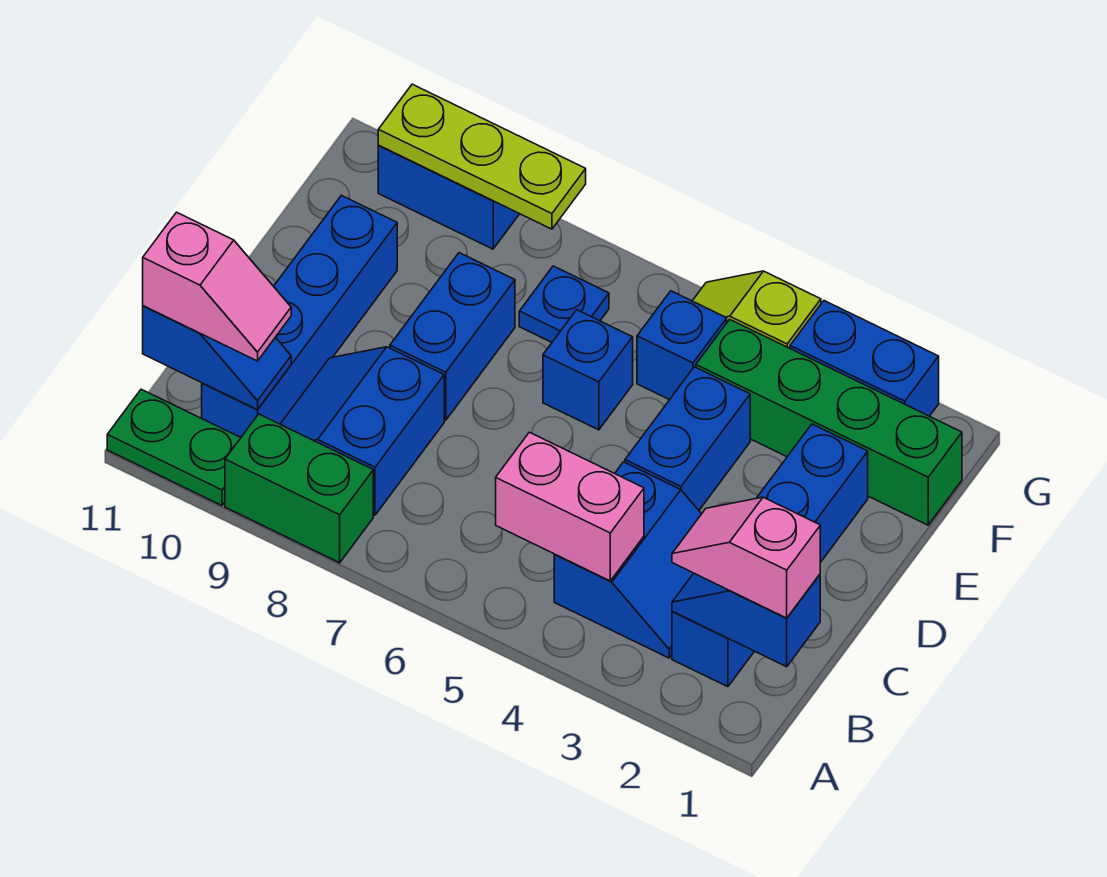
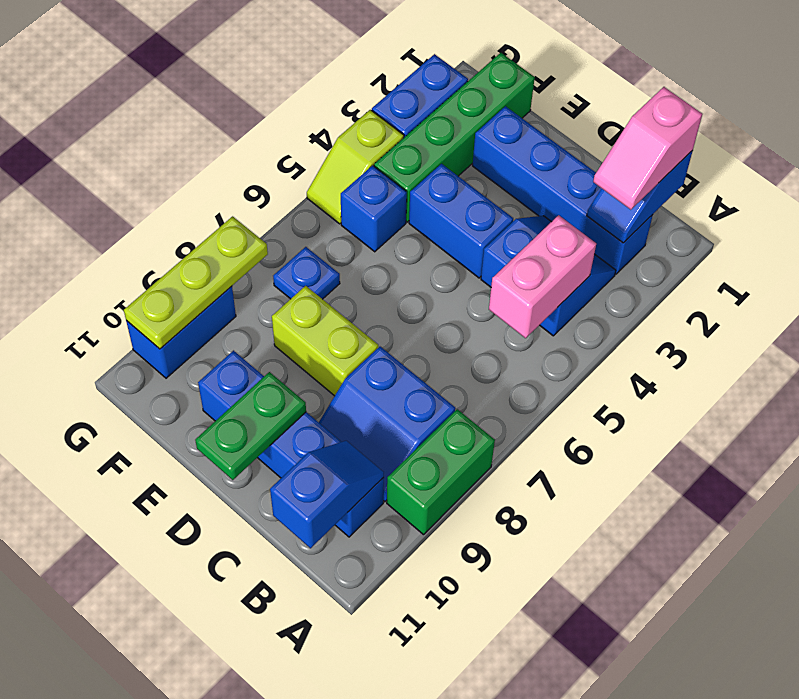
green plate A10:A11 level 1 -> green plate D10:D11 level 2
pink slope B10:B11 level 3 top 11 -> none
blue brick D8:E8 level 1 -> lime brick D8:E8 level 1
blue brick E6 level 1 -> none

